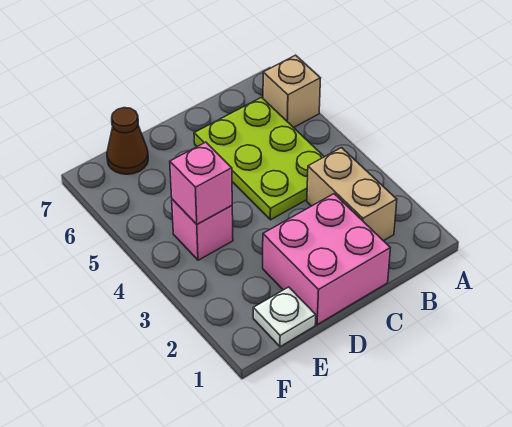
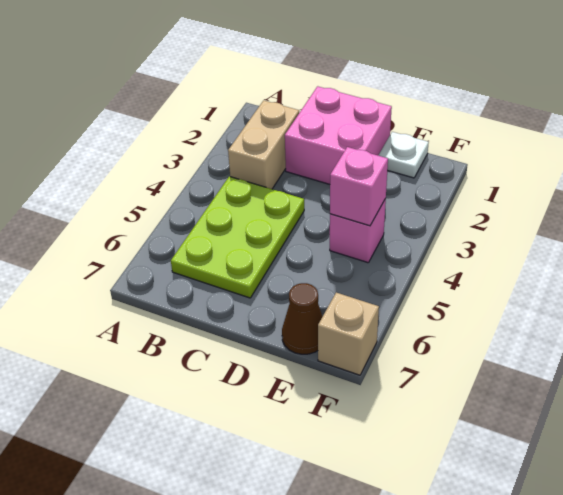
tan brick A6 level 1 -> tan brick F7 level 1

